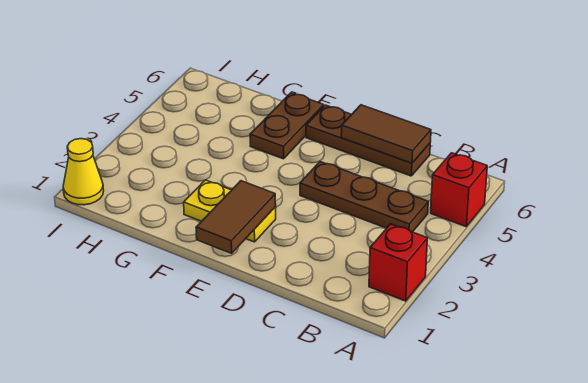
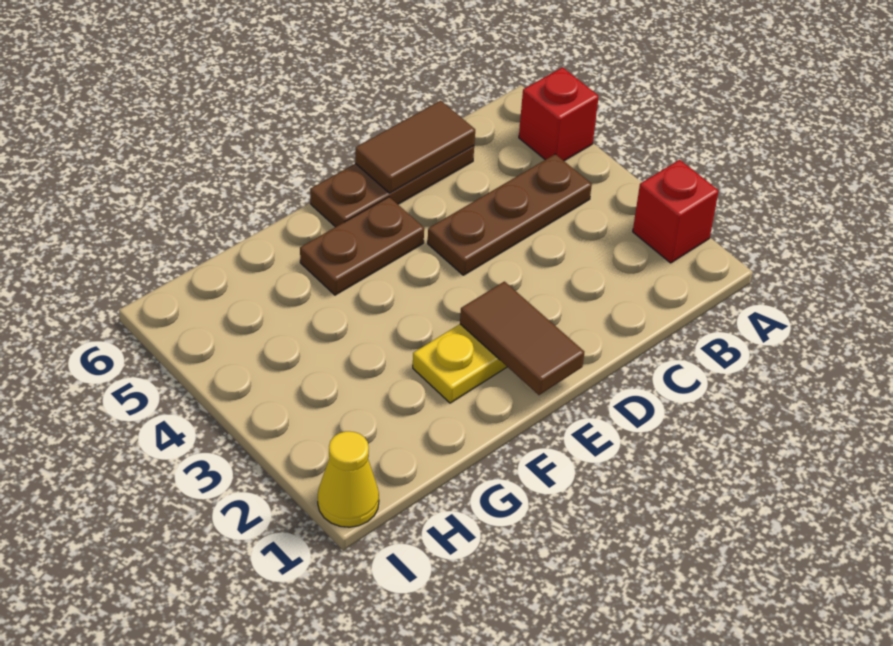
brown plate F5:F6 level 1 -> brown plate E5:F5 level 1

